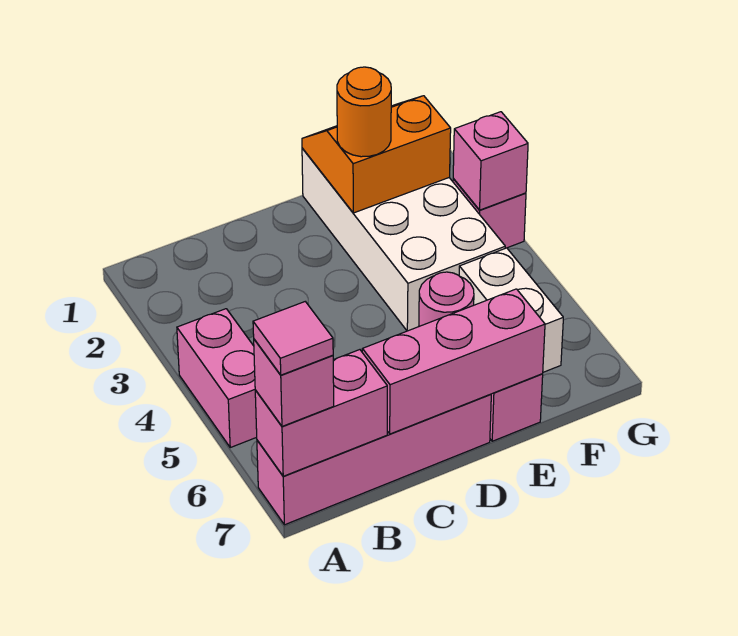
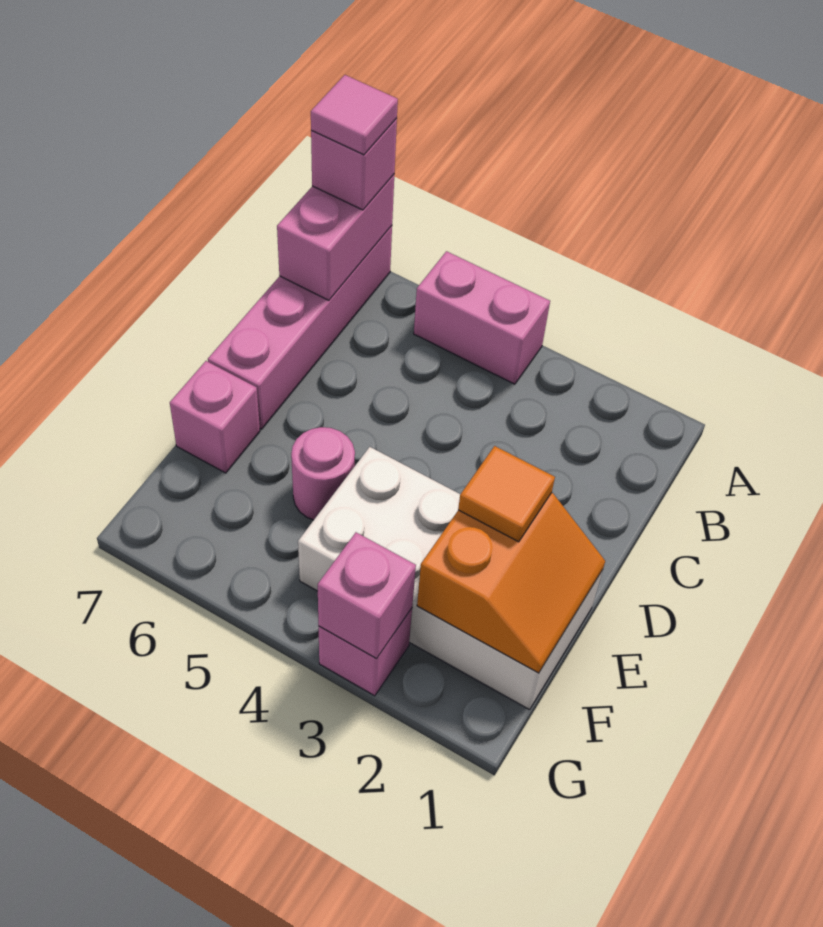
pink brick C7:E7 level 2 -> none
orange round brick E2 level 3 -> orange tile E2 level 3
white brick F5:F6 level 1 -> none

